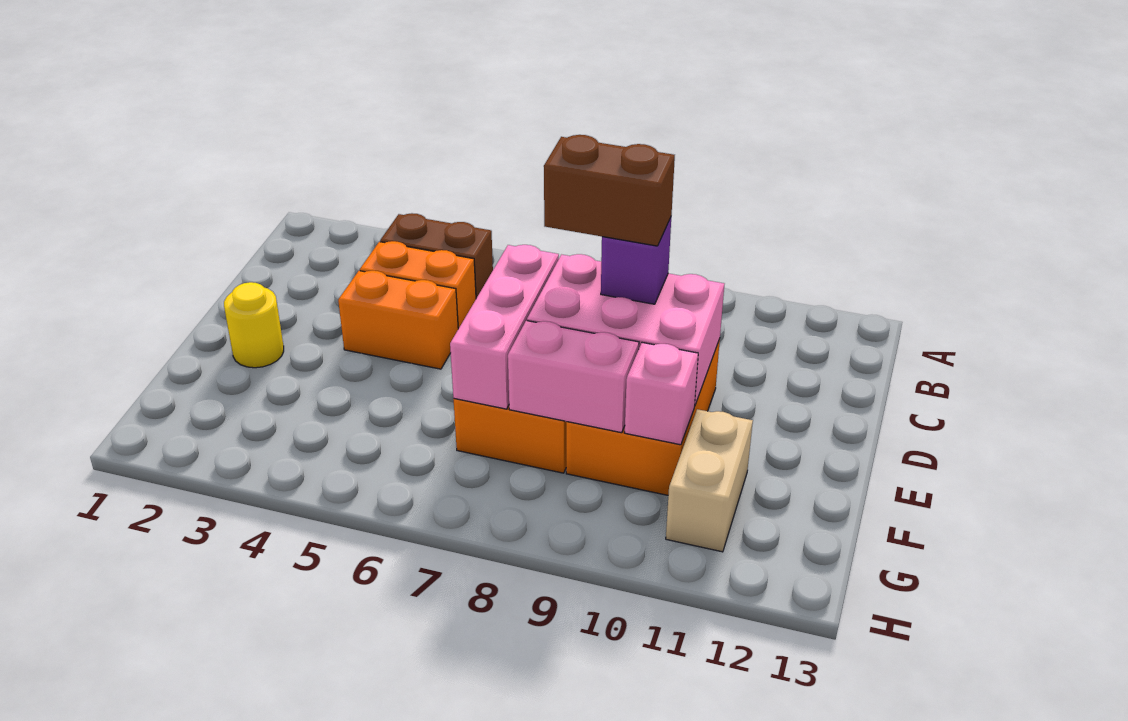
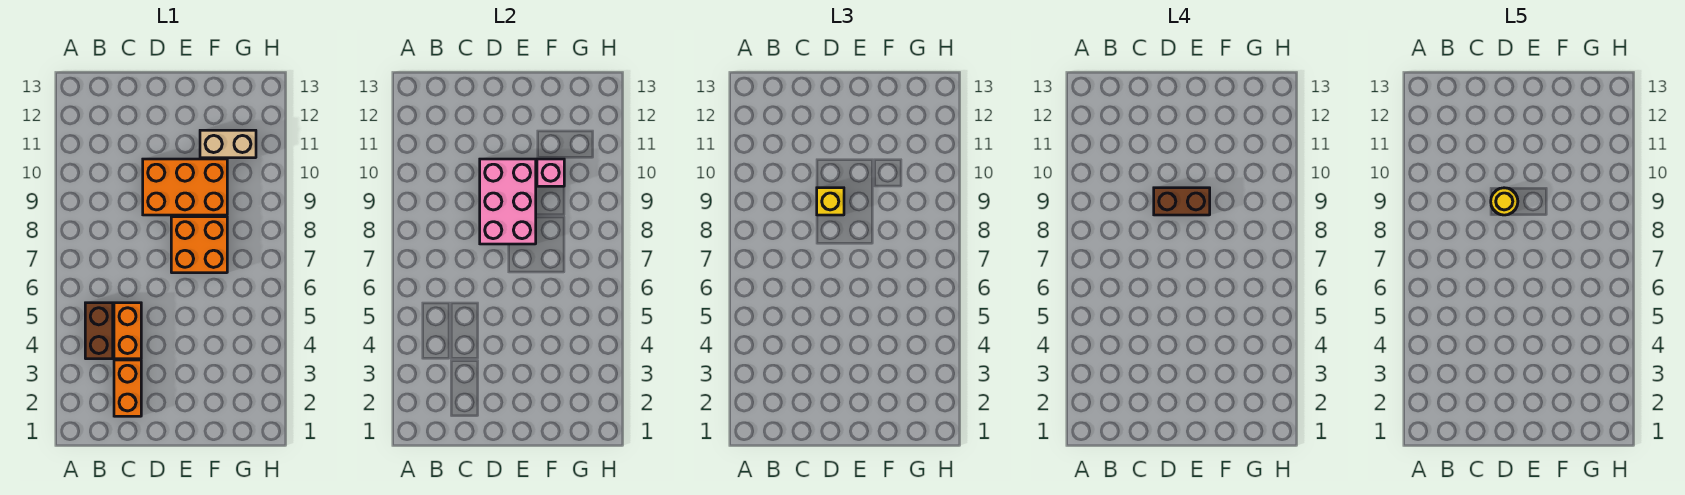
orange brick D4:D5 level 1 -> orange brick C2:C3 level 1
pink brick D7:F7 level 2 -> none
brown brick D8:D9 level 4 -> brown brick D9:E9 level 4
purple brick D9 level 3 -> yellow brick D9 level 3
yellow round brick E2 level 1 -> yellow round brick D9 level 5
pink brick F8:F9 level 2 -> none

